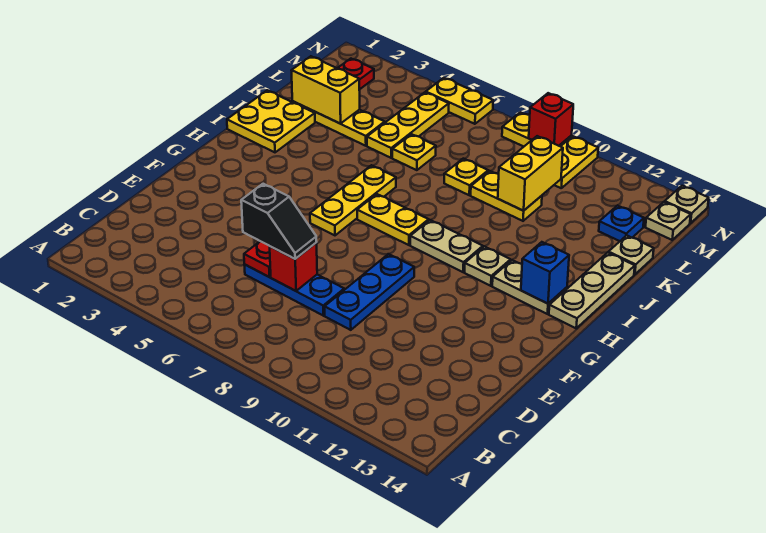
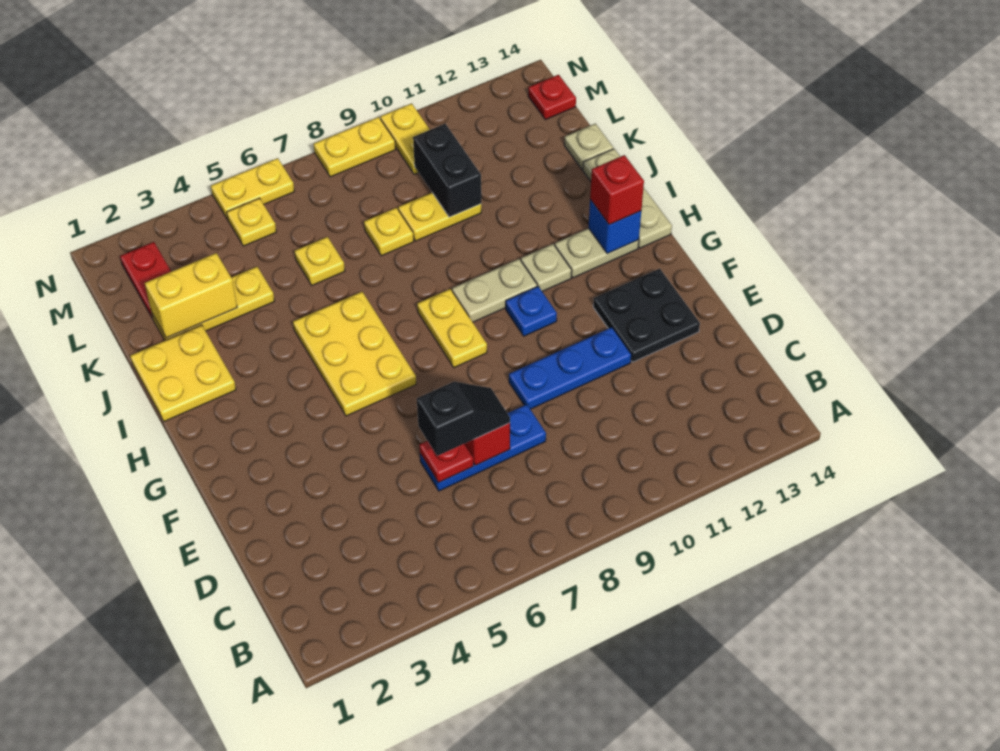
blue plate D9:F9 level 1 -> blue plate E9:E11 level 1
none -> black plate E12:F13 level 1
yellow plate G6:I6 level 1 -> yellow plate G5:I6 level 1
yellow plate H7:H8 level 1 -> yellow plate G8:H8 level 1
yellow plate K5:M5 level 1 -> yellow plate M5 level 1
yellow brick K10:L10 level 2 -> black brick K10:L10 level 2
blue plate L13 level 1 -> blue plate G10 level 1
tan plate M14 level 1 -> red plate M14 level 1
red brick N9 level 2 -> red brick H13 level 3
tan plate N14 level 1 -> none

